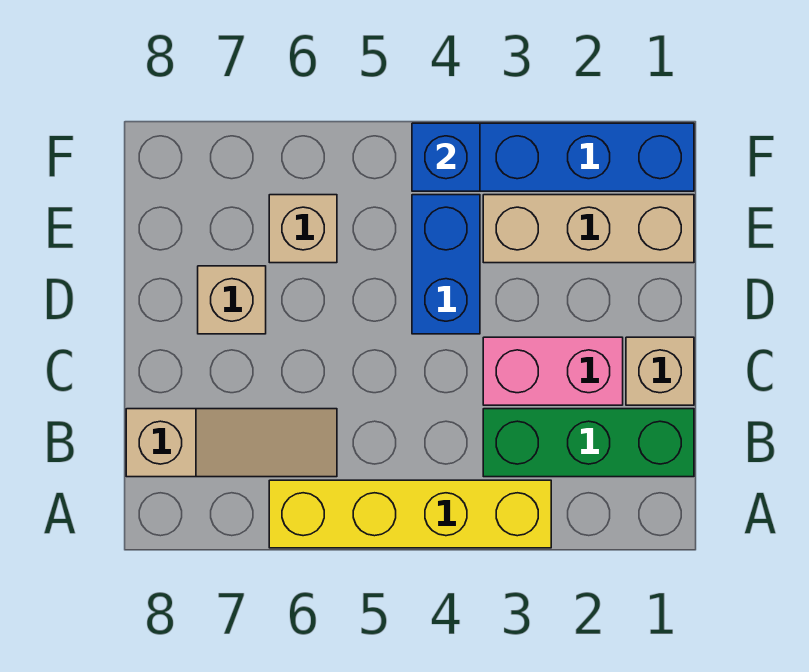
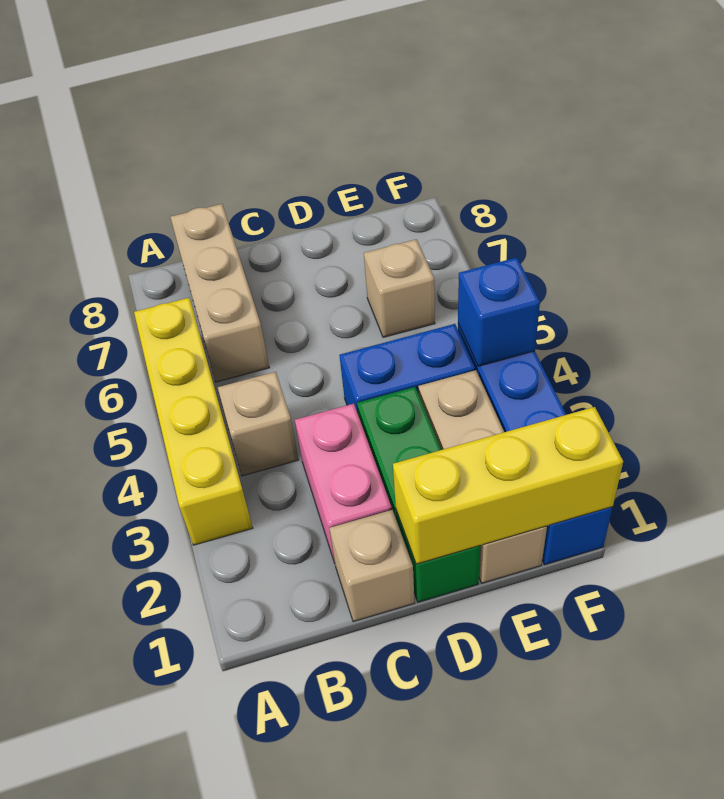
green brick B1:B3 level 1 -> green brick D1:D3 level 1
tan slope B6:B8 level 1 top 8 -> tan brick B6:B8 level 1
none -> yellow brick D1:F1 level 2
tan brick D7 level 1 -> tan brick B4 level 1

